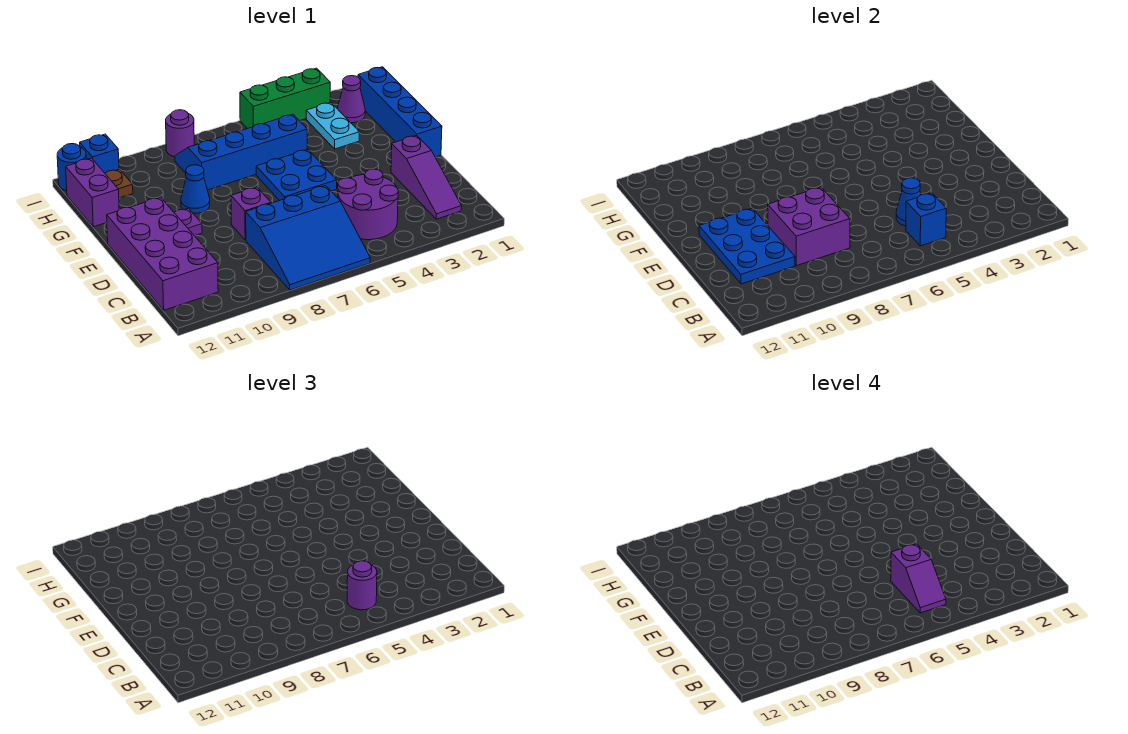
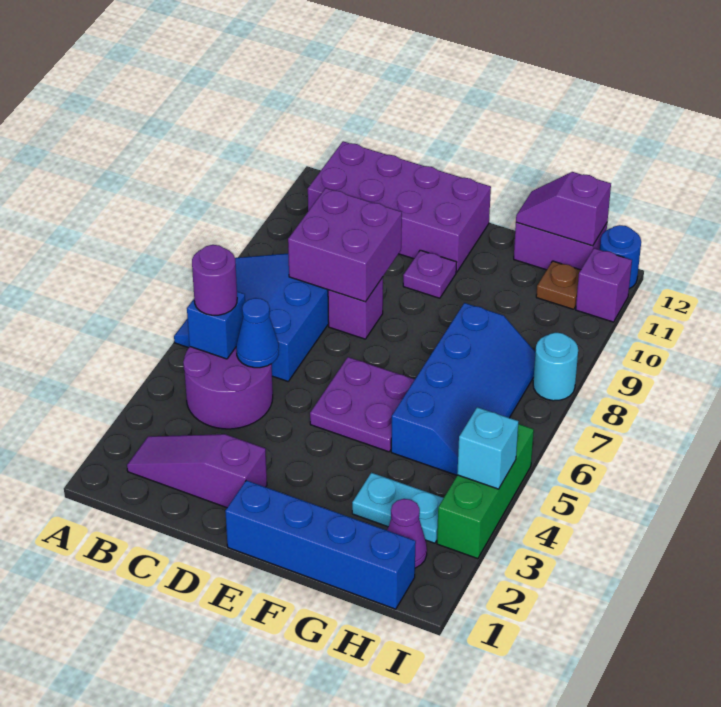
purple slope B5:C5 level 4 top C -> purple slope G12:H12 level 2 top H
blue plate C10:E11 level 2 -> none
blue plate E5:F6 level 1 -> purple plate E5:F6 level 1
blue cone F9 level 1 -> none
none -> cyan brick I4 level 2
purple round brick I8 level 1 -> cyan round brick I8 level 1
blue brick I11 level 1 -> purple brick I11 level 1

